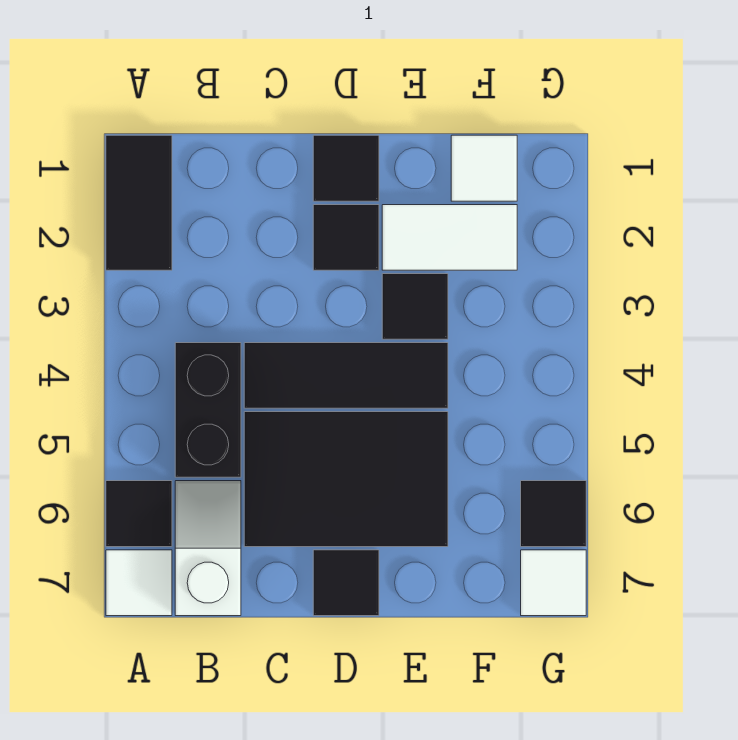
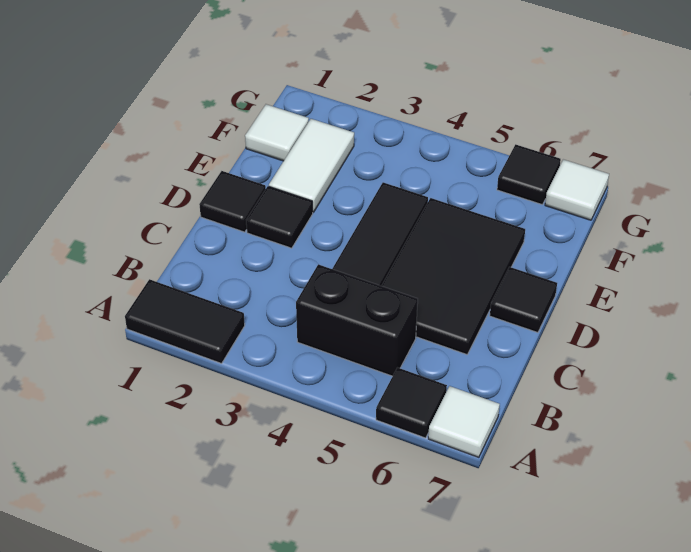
white slope B6:B7 level 1 top 7 -> none
black tile E3 level 1 -> none

